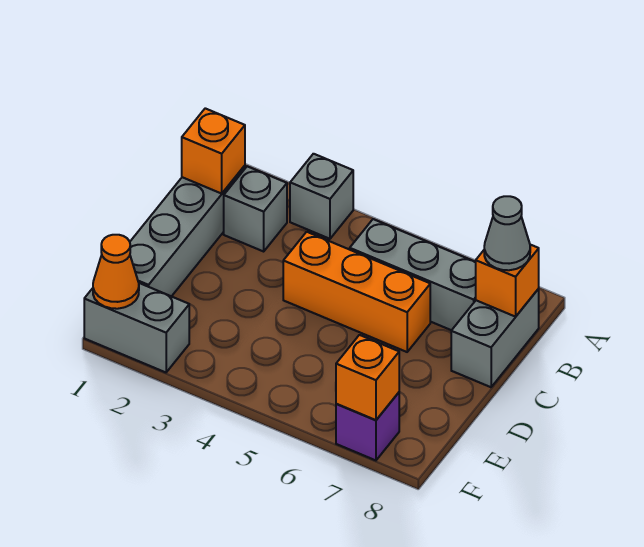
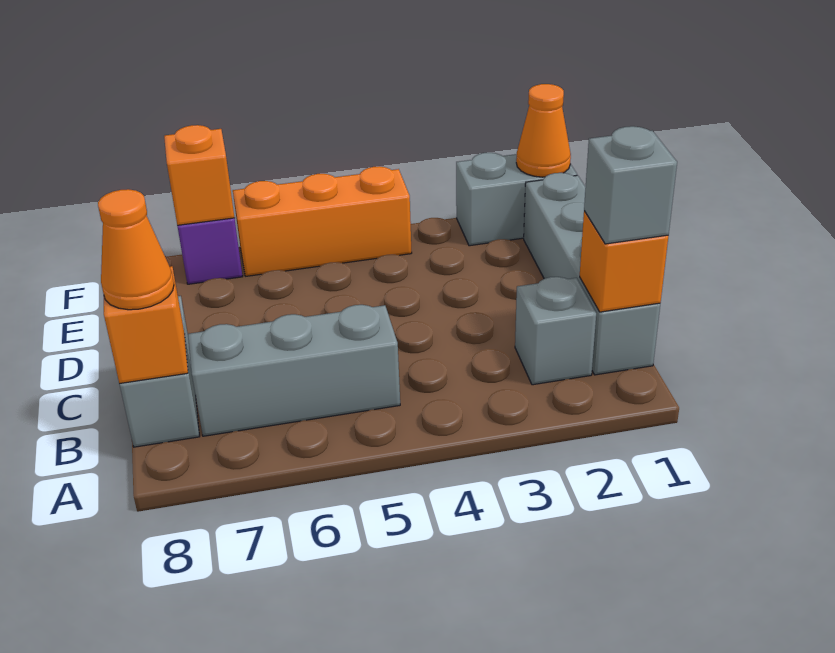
grey brick A3 level 1 -> grey brick B1 level 3
grey cone B8 level 3 -> orange cone B8 level 3
orange brick C4:C6 level 1 -> orange brick F4:F6 level 1

